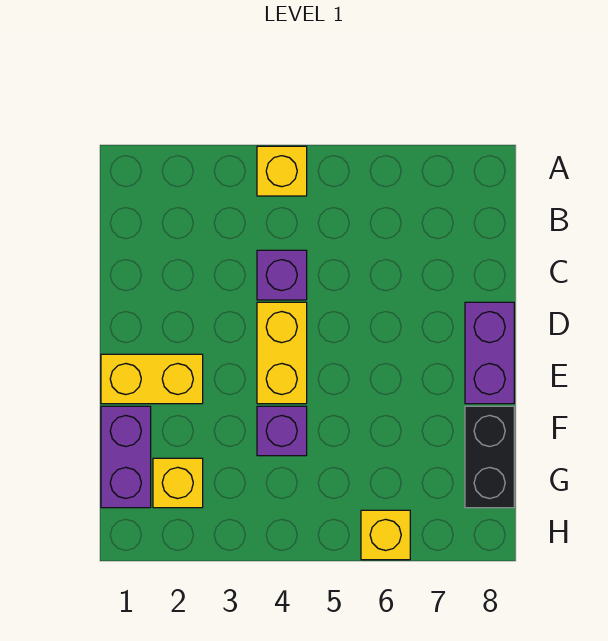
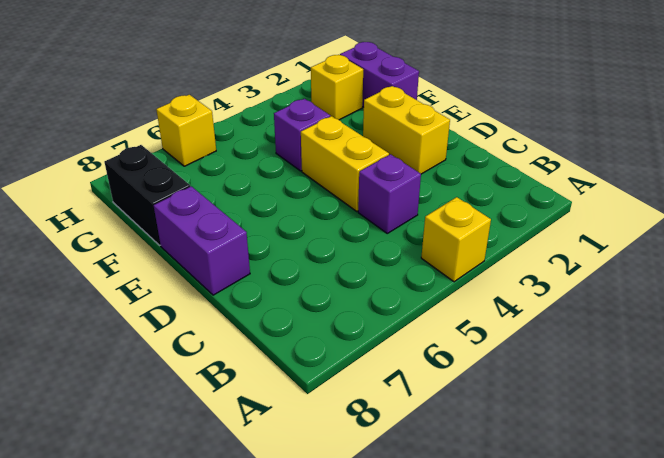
yellow brick E1:E2 level 1 -> yellow brick D2:E2 level 1

